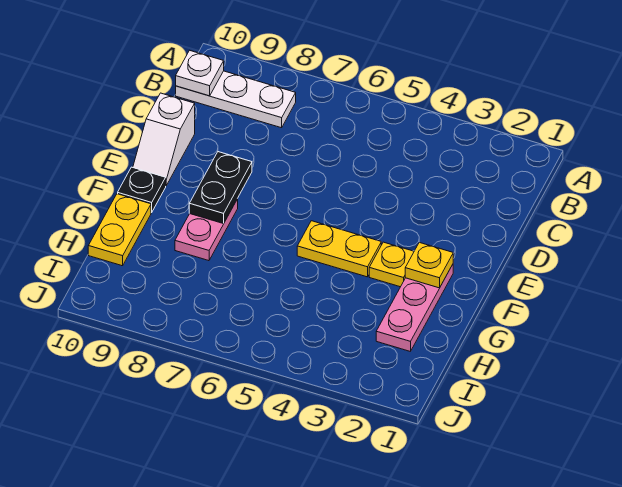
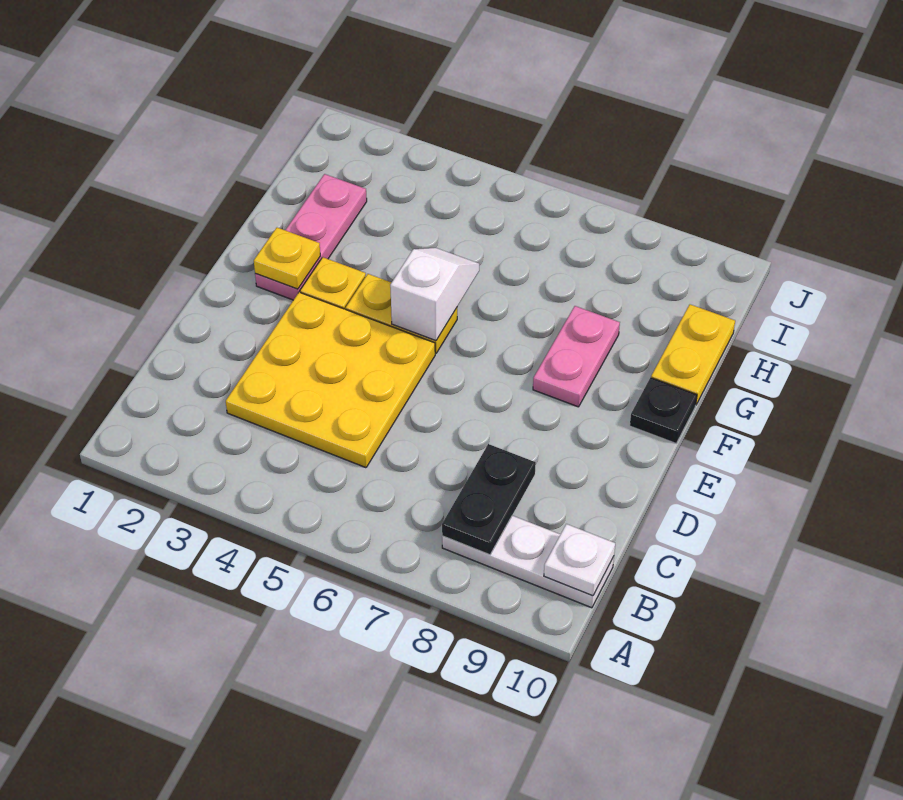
none -> yellow plate C3:E5 level 1
white slope D10:E10 level 1 top D -> white slope F5:G5 level 2 top F
black plate E8:F8 level 2 -> black plate B8:C8 level 2

